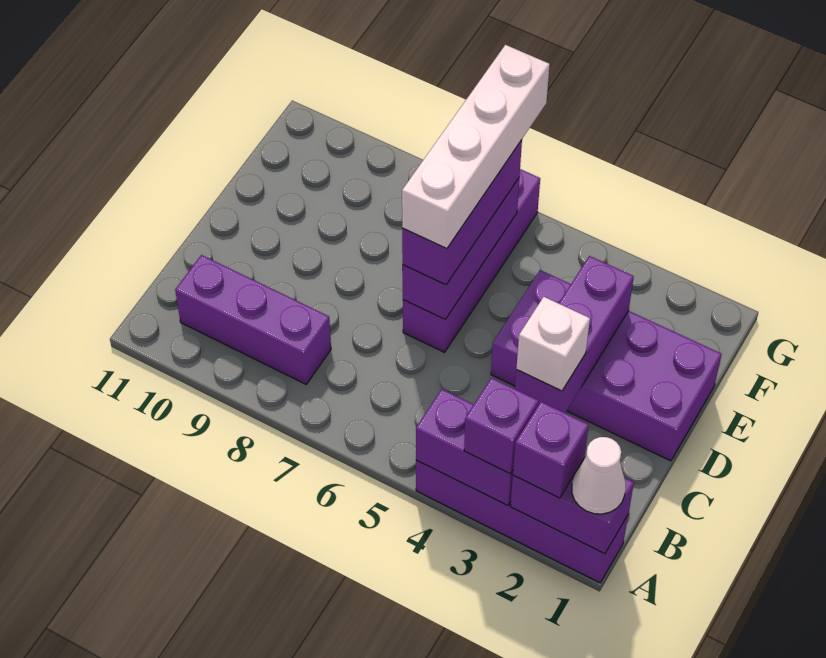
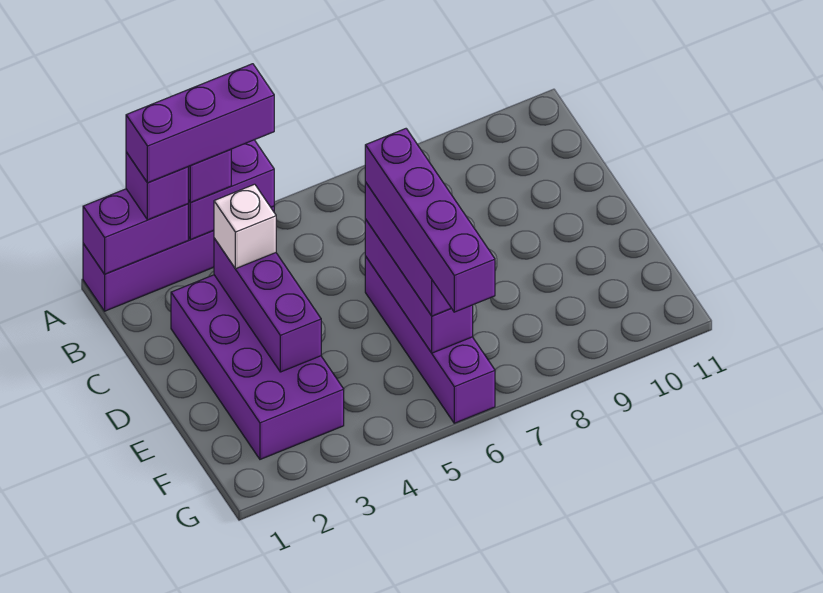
white cone A1 level 3 -> none
purple brick B8:B10 level 1 -> purple brick A2:A4 level 4
purple brick D1:E4 level 1 -> purple brick C2:F3 level 1
white brick D6:G6 level 4 -> purple brick D6:G6 level 4

